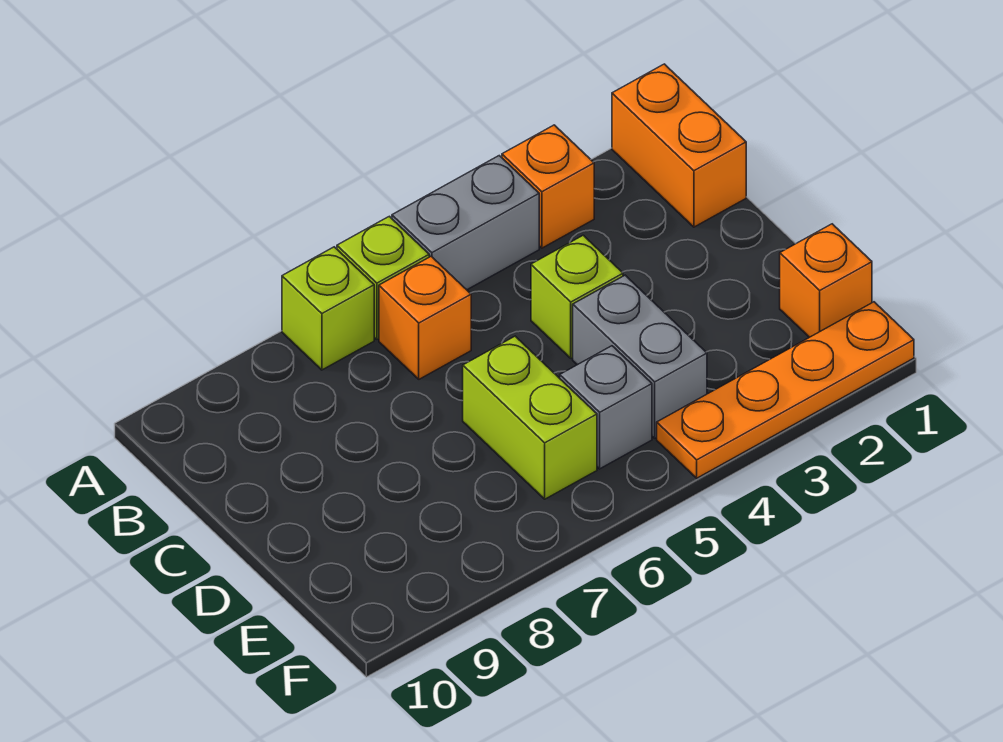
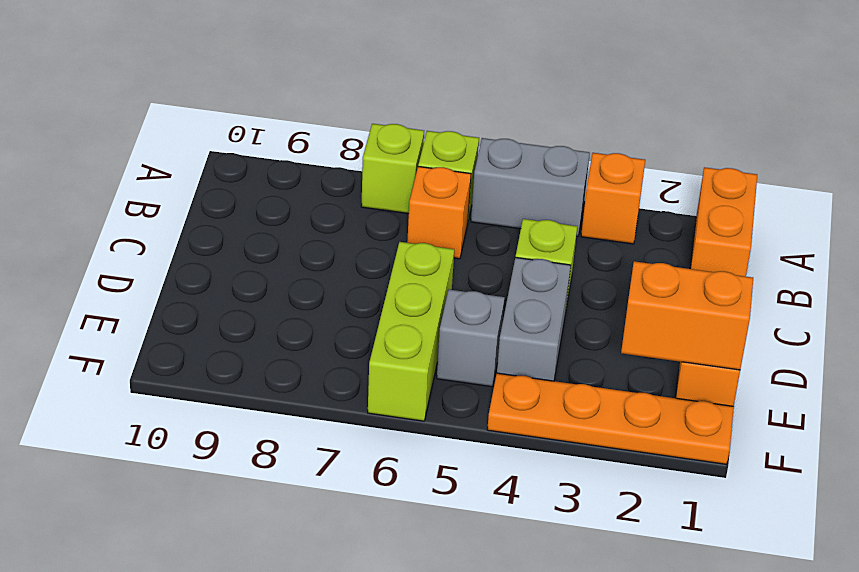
lime brick D6:E6 level 1 -> lime brick D6:F6 level 1
none -> orange brick E1:E2 level 2

